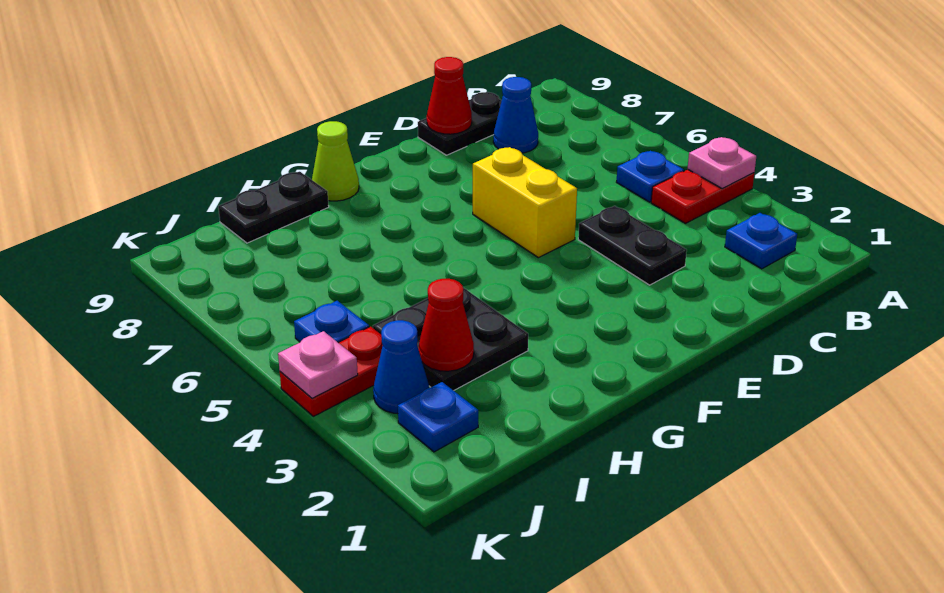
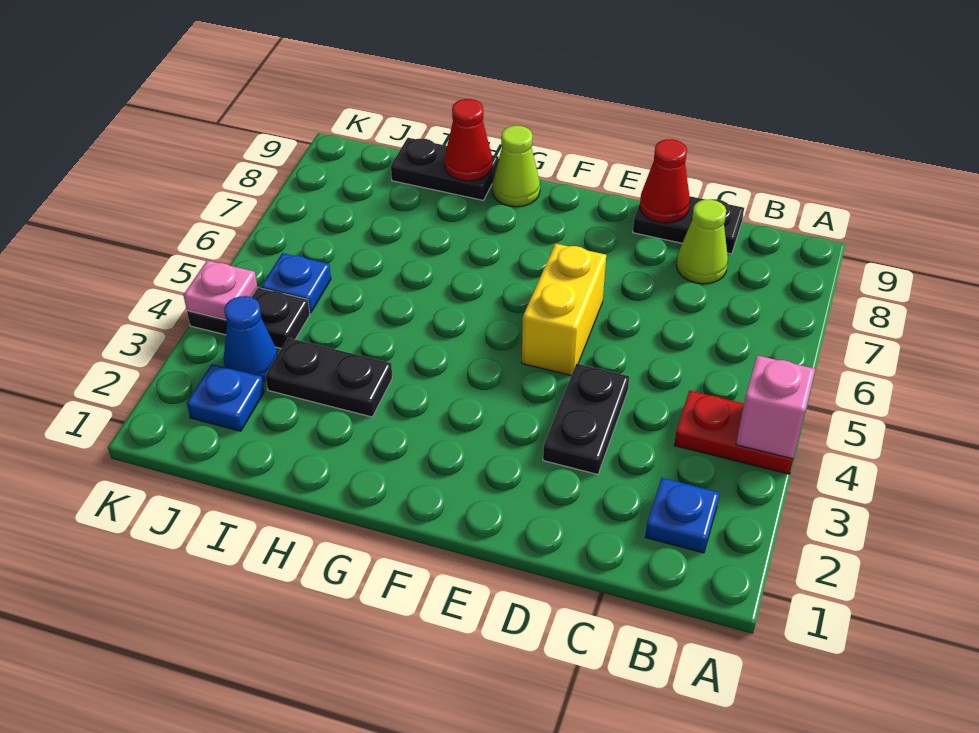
pink plate A4 level 2 -> pink brick A4 level 2
blue plate B5 level 1 -> none
blue cone C8 level 1 -> lime cone C8 level 1
black plate H3:I4 level 1 -> black plate H3:I3 level 1
red cone I3 level 2 -> red cone H9 level 2
red plate J4:K4 level 1 -> black plate J4:K4 level 1

